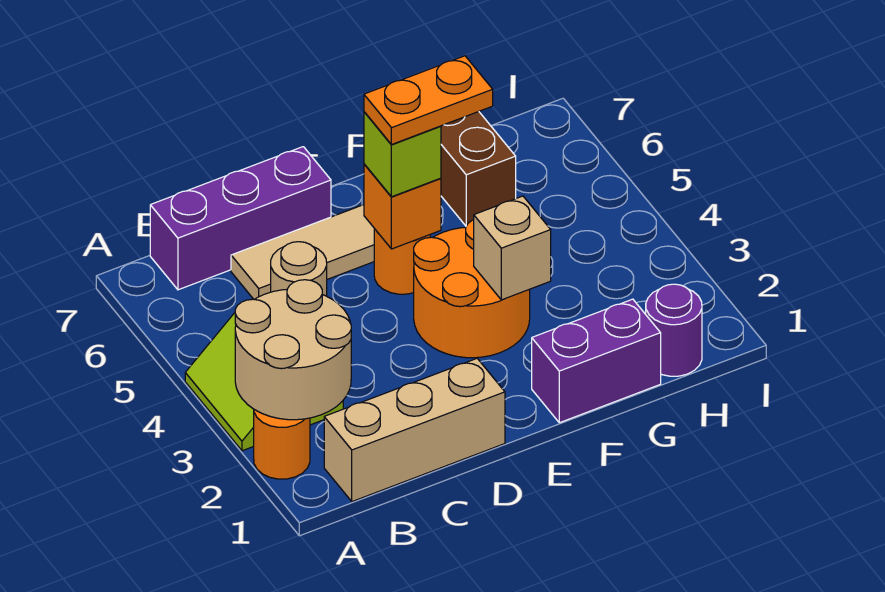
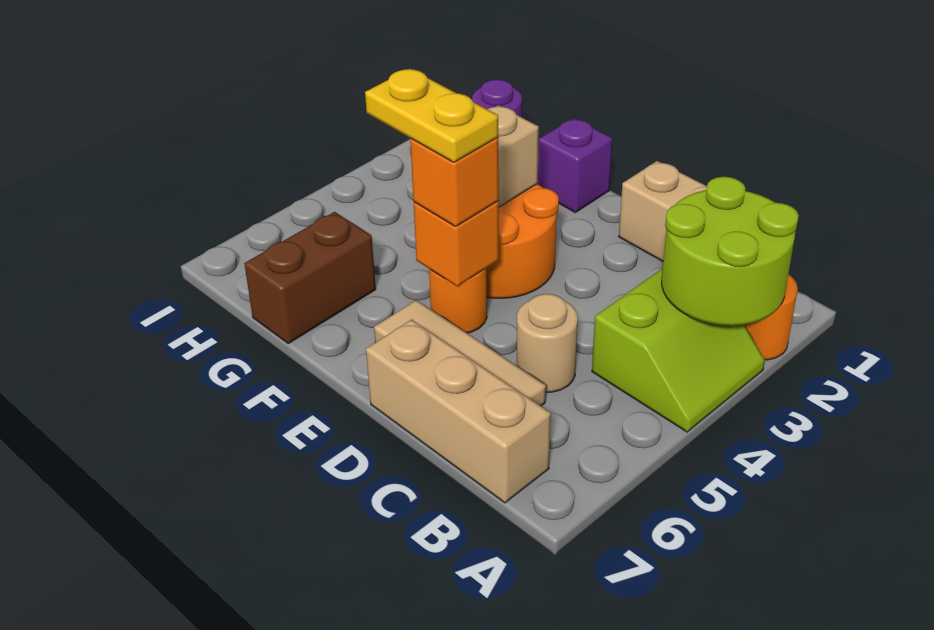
tan round brick A2:B3 level 2 -> lime round brick A2:B3 level 2
purple brick B7:D7 level 1 -> tan brick B7:D7 level 1
lime brick E5 level 3 -> orange brick E5 level 3
orange plate E5:F5 level 4 -> yellow plate E5:F5 level 4
purple brick F1:G1 level 1 -> purple brick F1 level 1

